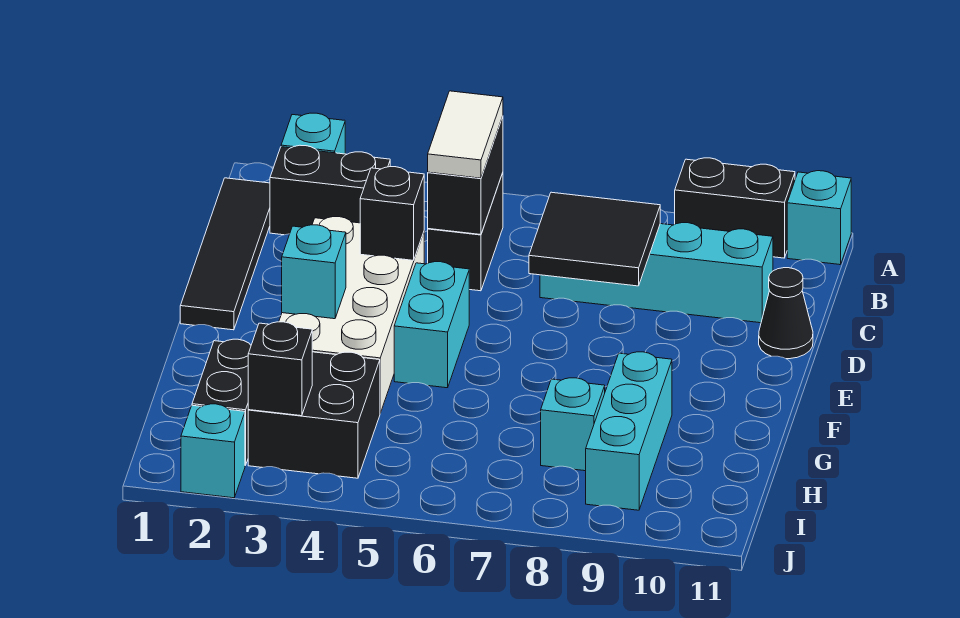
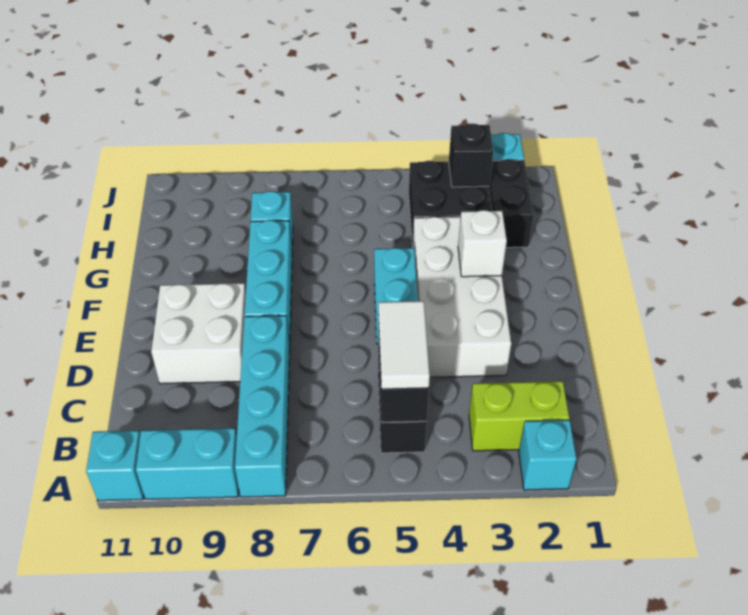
black brick A9:A10 level 1 -> cyan brick A9:A10 level 1
black tile B1:E1 level 1 -> none
black brick B2:B3 level 1 -> lime brick B2:B3 level 1
cyan brick C7:C10 level 1 -> cyan brick A8:D8 level 1
black tile C7:D8 level 2 -> none
black brick D4 level 2 -> none
none -> white brick D9:E10 level 1
black cone D11 level 1 -> none
cyan brick F3 level 2 -> white brick F3 level 2
cyan brick G9:I9 level 1 -> cyan brick E8:G8 level 1

